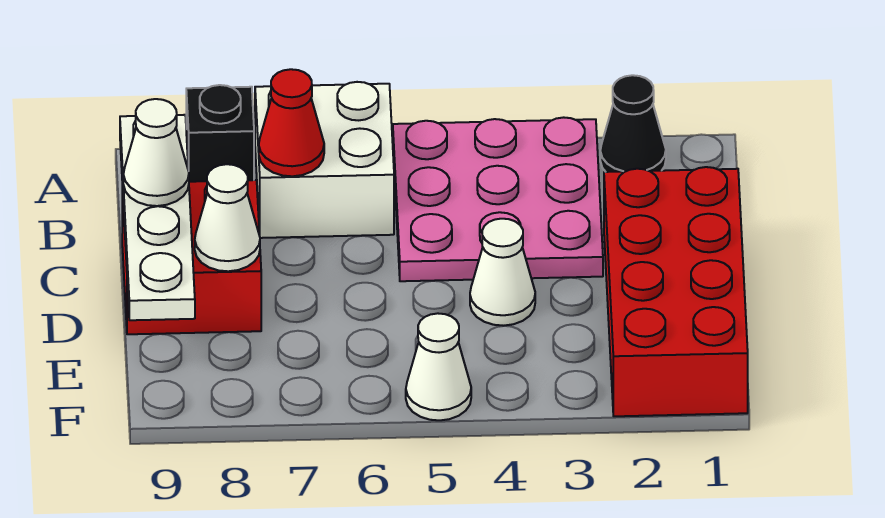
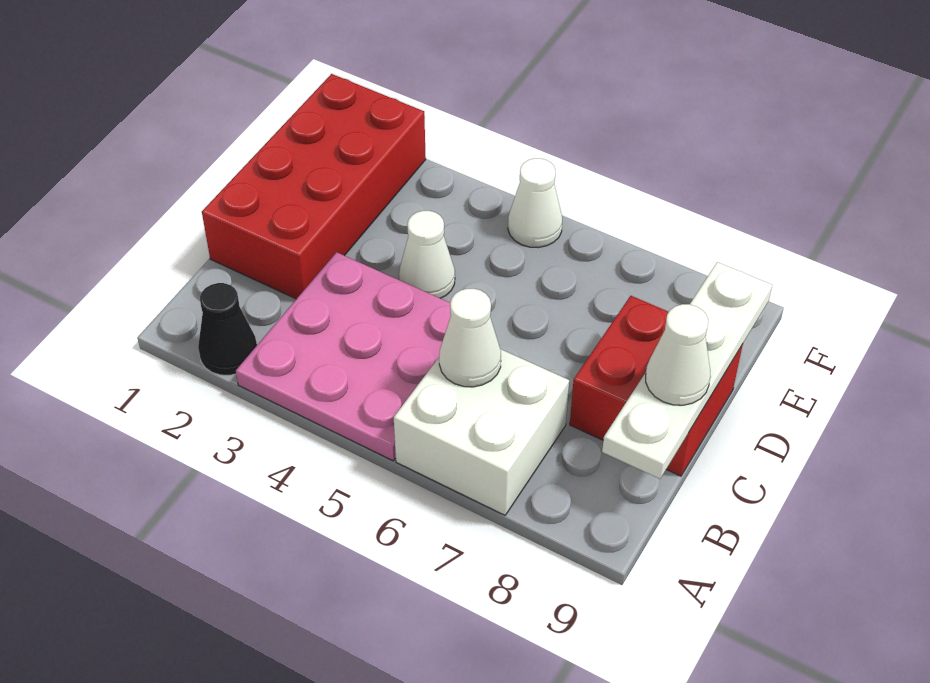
black brick A8 level 1 -> none
red cone B7 level 2 -> none
white cone D8 level 2 -> white cone B6 level 2

